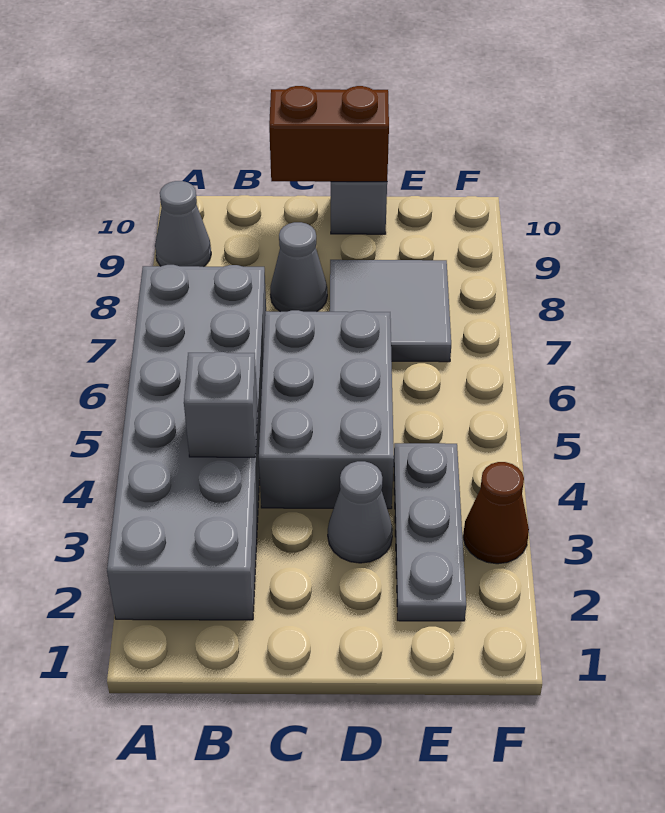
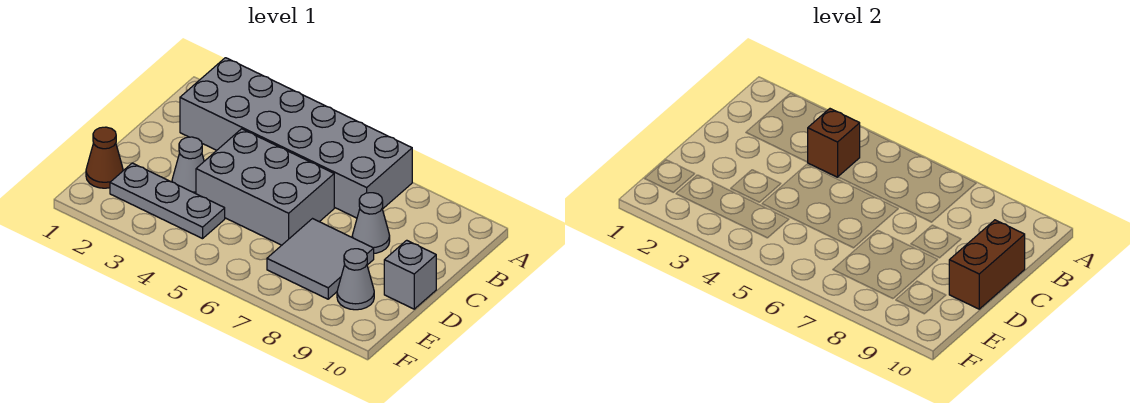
grey cone A9 level 1 -> grey cone E9 level 1
grey brick B4 level 2 -> brown brick B4 level 2
brown cone F3 level 1 -> brown cone E1 level 1

